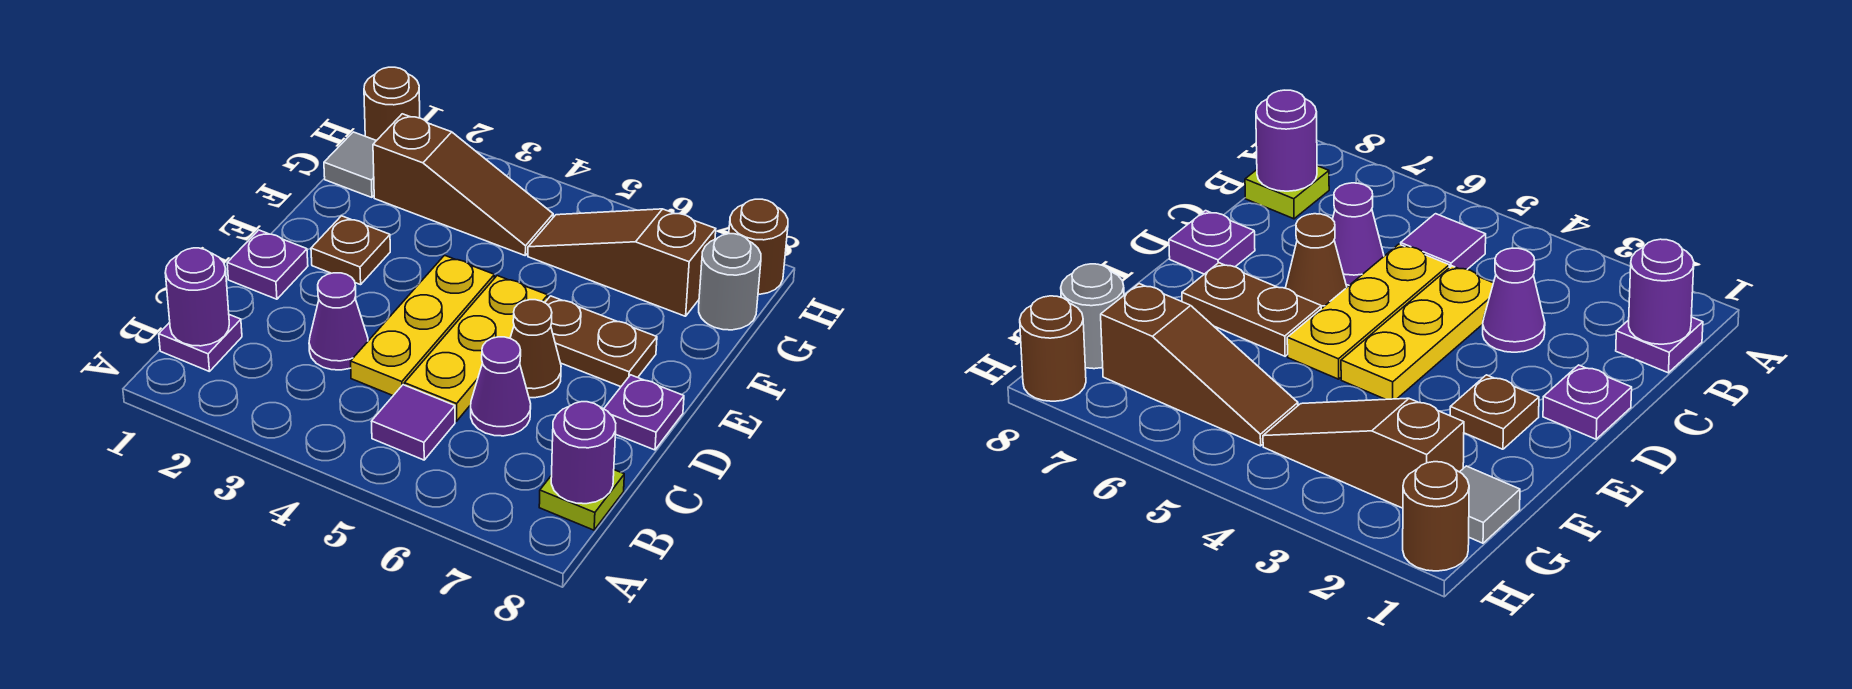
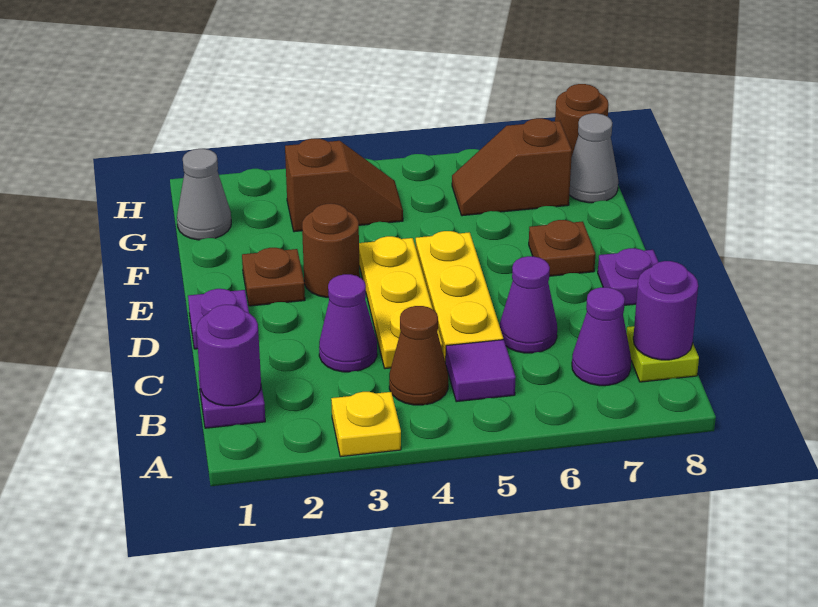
none -> yellow plate A3 level 1
none -> purple cone B7 level 1
brown cone D6 level 1 -> brown cone B4 level 1
brown plate E6:E7 level 1 -> brown plate E7 level 1
grey tile G1 level 1 -> grey cone G1 level 1
brown slope G2:G4 level 1 top 2 -> brown slope G3:G4 level 1 top 3
brown slope G5:G7 level 1 top 7 -> brown slope G6:G7 level 1 top 7
grey round brick G8 level 1 -> grey cone G8 level 1
brown round brick H1 level 1 -> brown round brick E3 level 1

